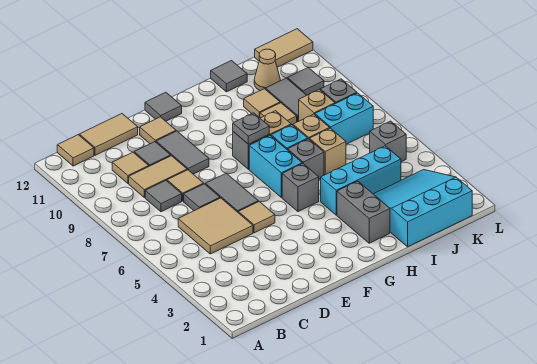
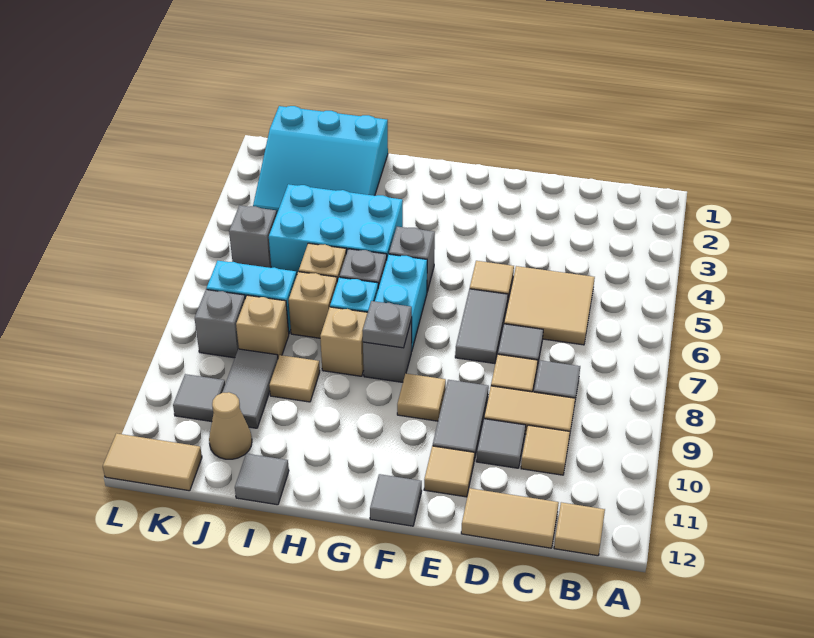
grey brick H2:H3 level 1 -> none
cyan brick H4:J4 level 1 -> cyan brick H4:J5 level 1
tan tile I10 level 1 -> tan tile F9 level 1

